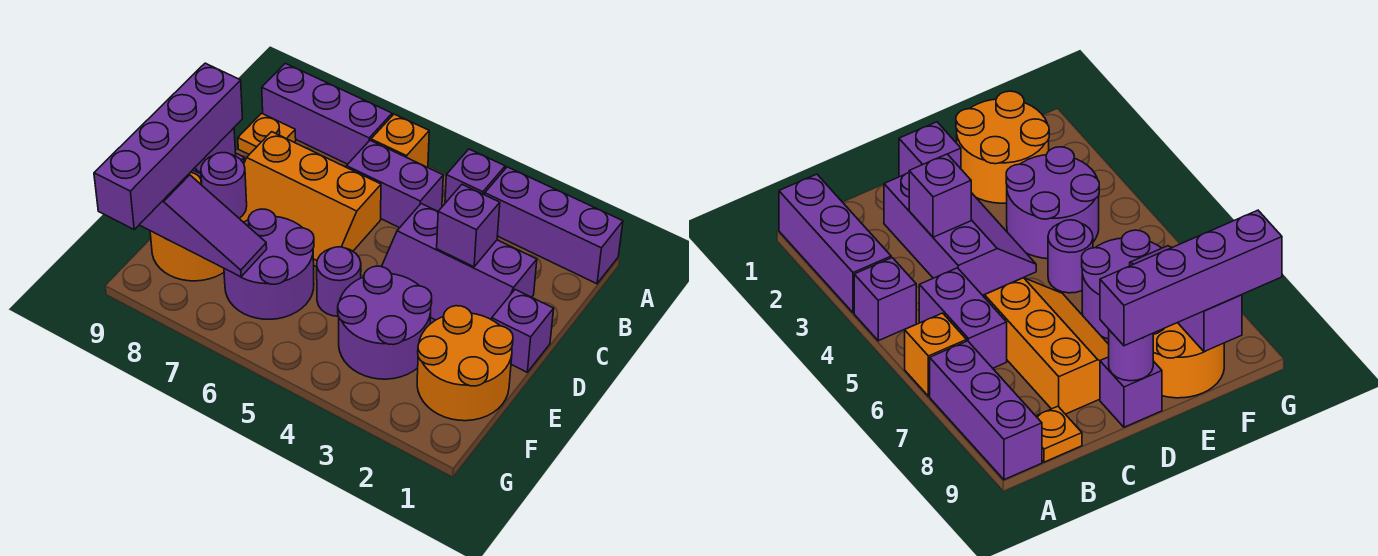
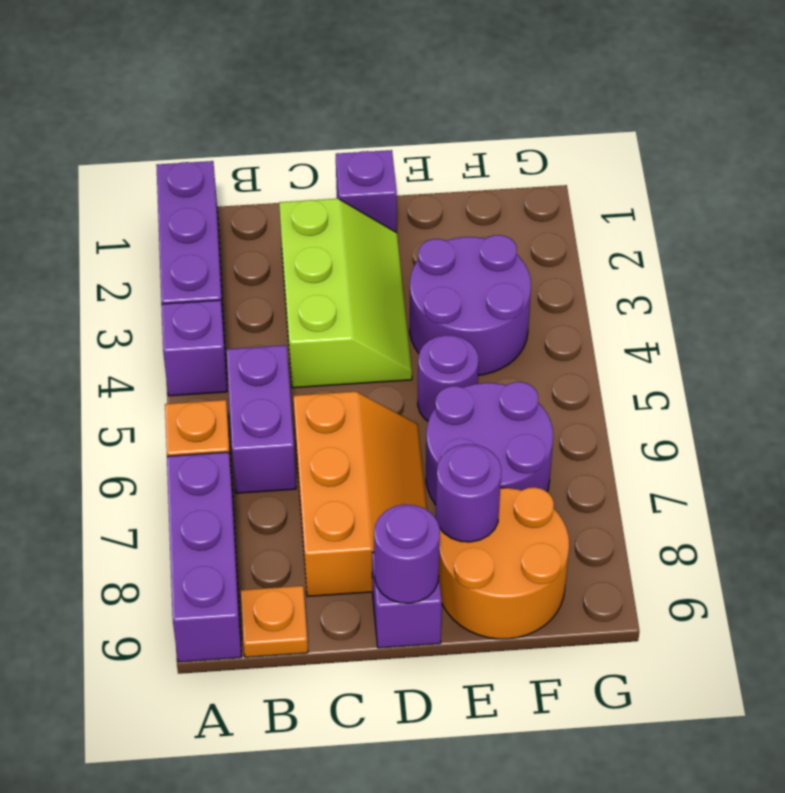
purple slope C2:D4 level 1 top C -> lime slope C2:D4 level 1 top C
purple brick C3 level 2 -> none
purple brick D9:G9 level 3 -> none
orange round brick E1:F2 level 1 -> none
purple slope F7:F9 level 2 top 9 -> none

